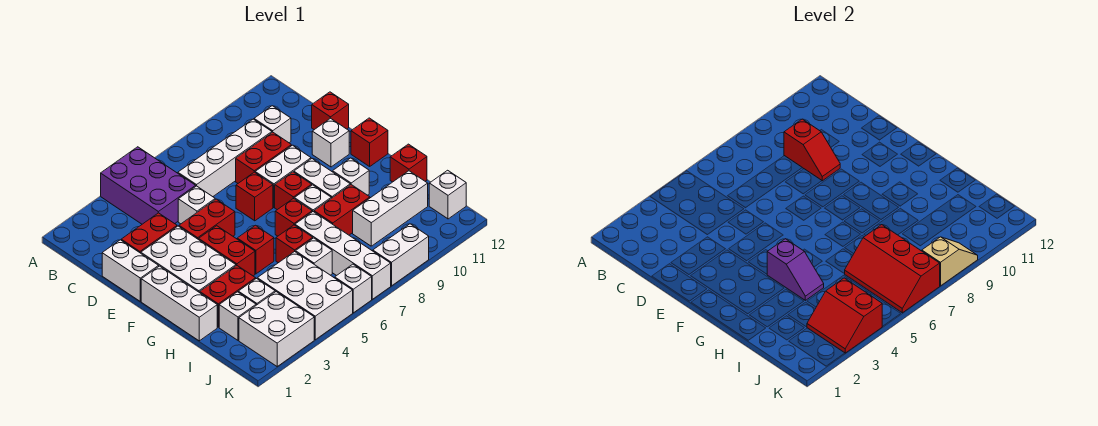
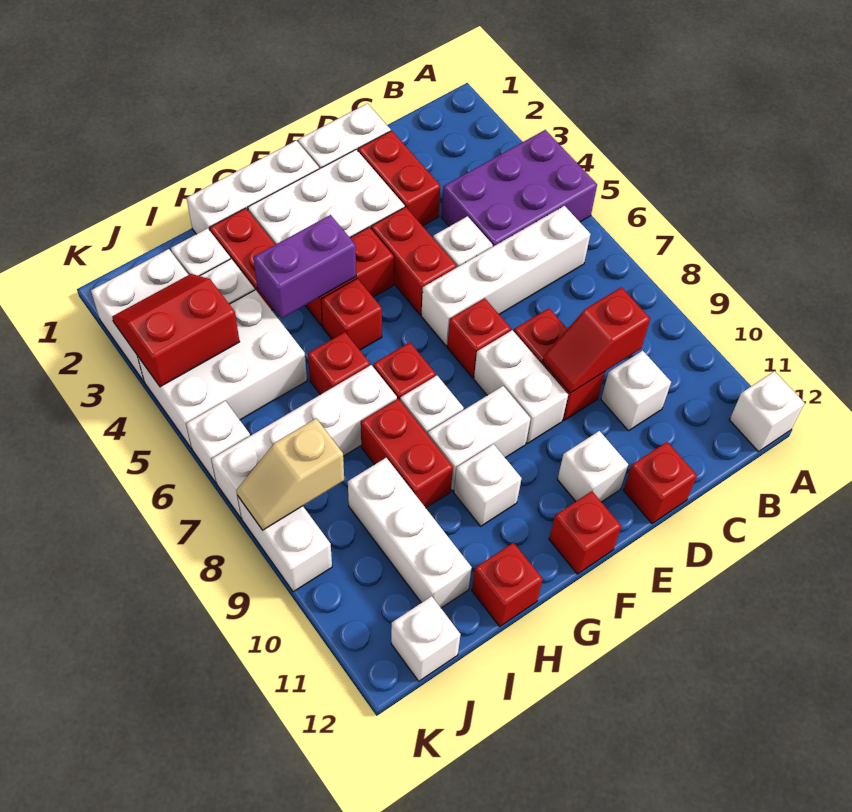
white brick C6:C9 level 1 -> white brick B6:E6 level 1
red brick F8 level 1 -> none
purple slope G4:H4 level 2 top G -> purple brick G4:H4 level 2
white brick I6 level 1 -> white brick A12 level 1
red slope I6:K7 level 2 top 7 -> none
tan slope K8:K9 level 2 top 8 -> tan slope J8:K8 level 2 top J

